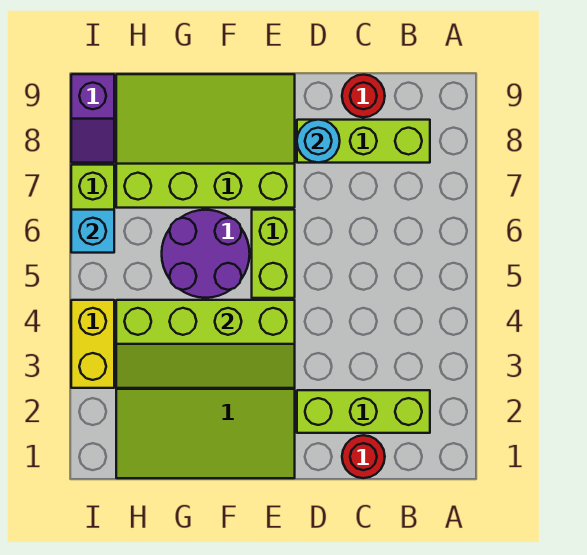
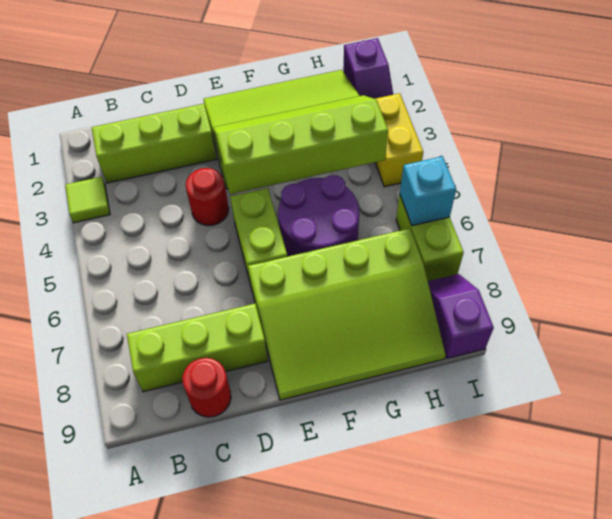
none -> lime tile A3 level 1
red round brick C1 level 1 -> red round brick D4 level 1
cyan round brick D8 level 2 -> none
none -> purple slope I1:I2 level 1 top 1

